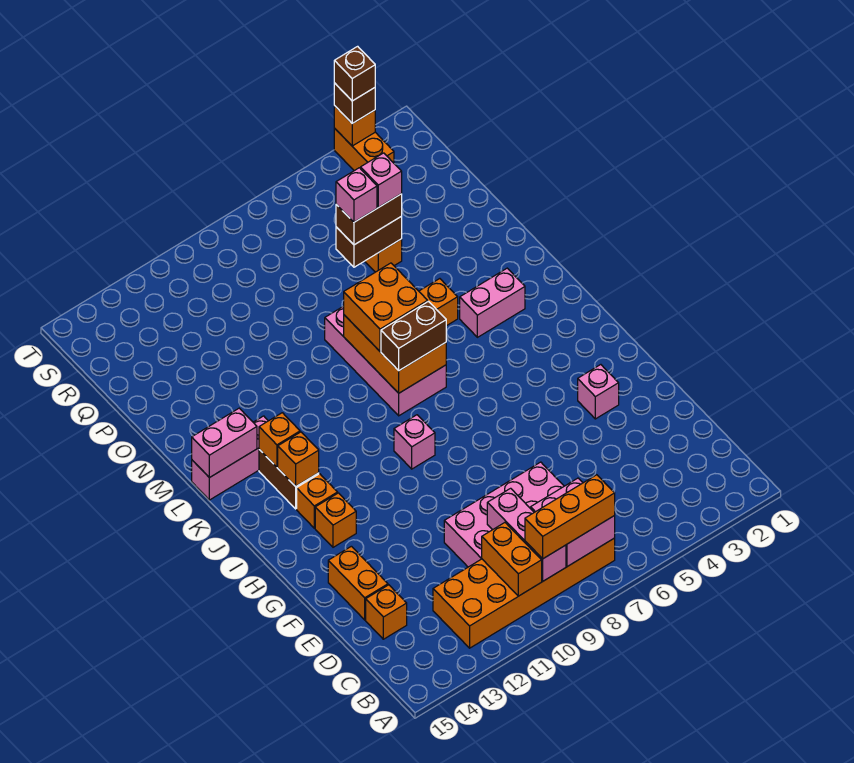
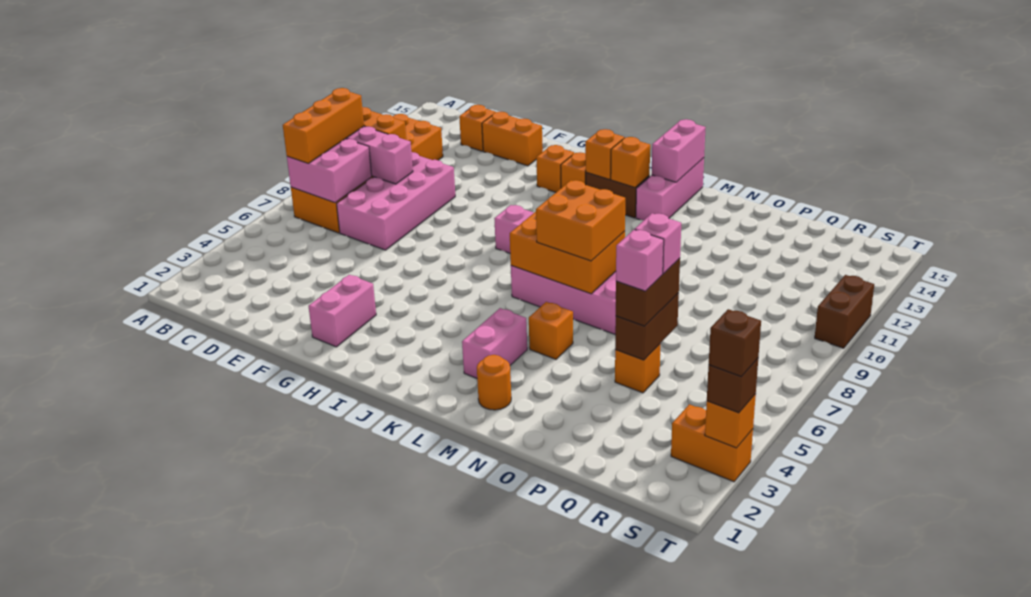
pink brick G3 level 1 -> pink brick G2:G3 level 1
brown brick K7:K8 level 3 -> brown brick T10:T11 level 1
none -> orange round brick M2 level 1

